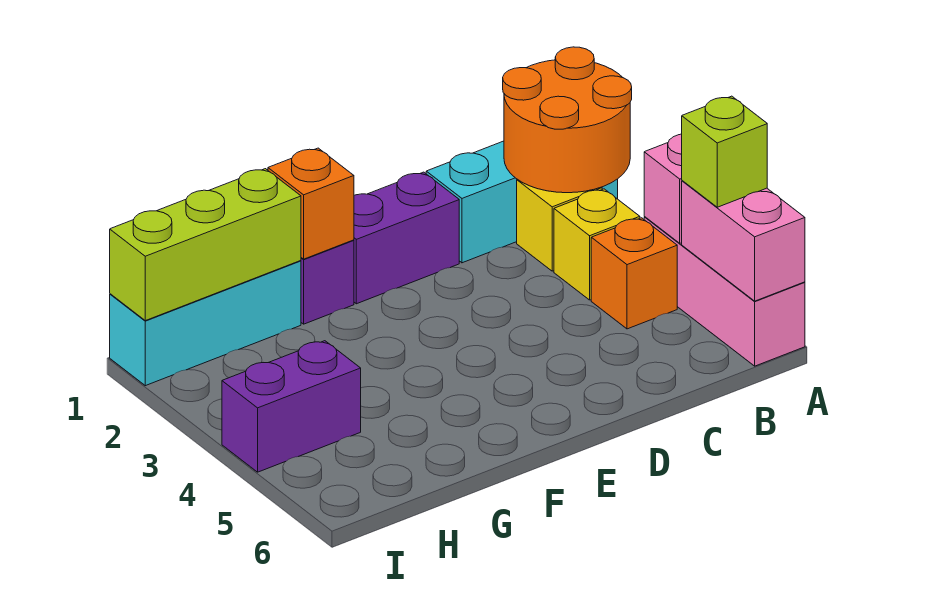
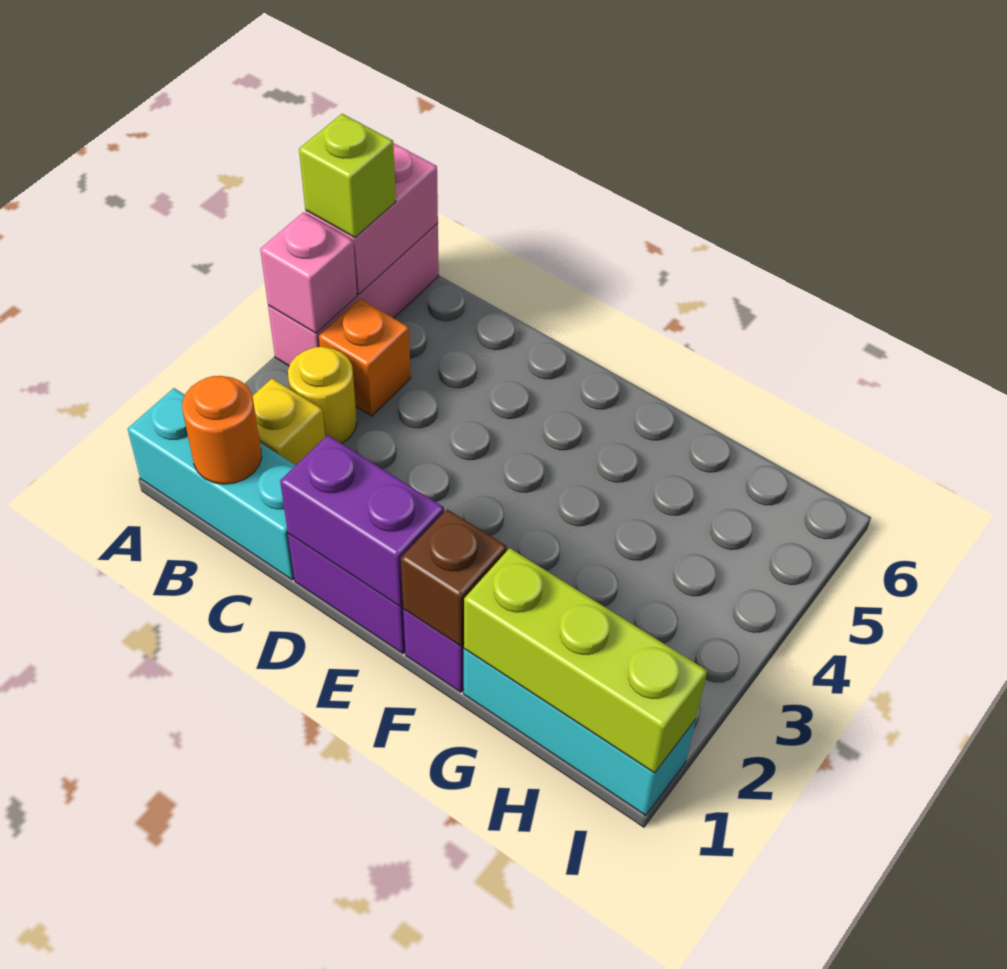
orange round brick A1:B2 level 2 -> orange round brick B1 level 2
yellow brick B3 level 1 -> yellow round brick B3 level 1
orange brick F1 level 2 -> brown brick F1 level 2
purple brick H4:I4 level 1 -> purple brick D1:E1 level 2

